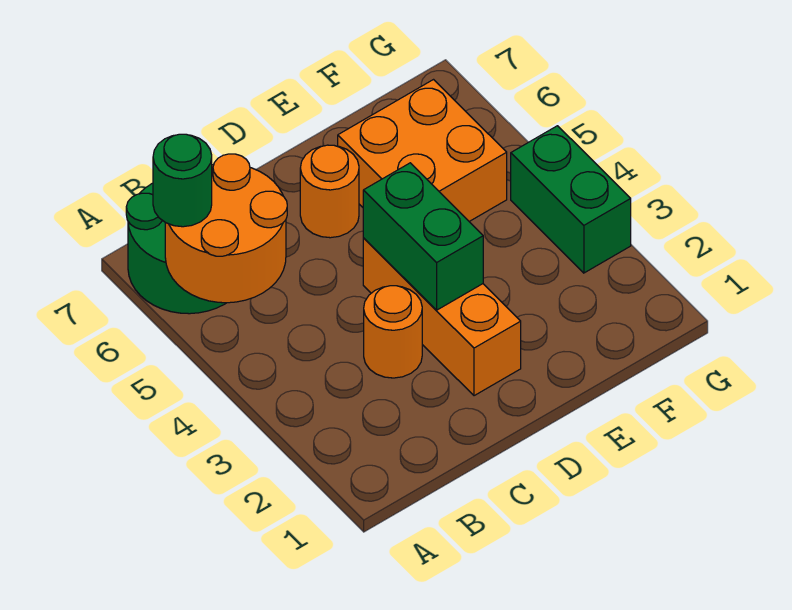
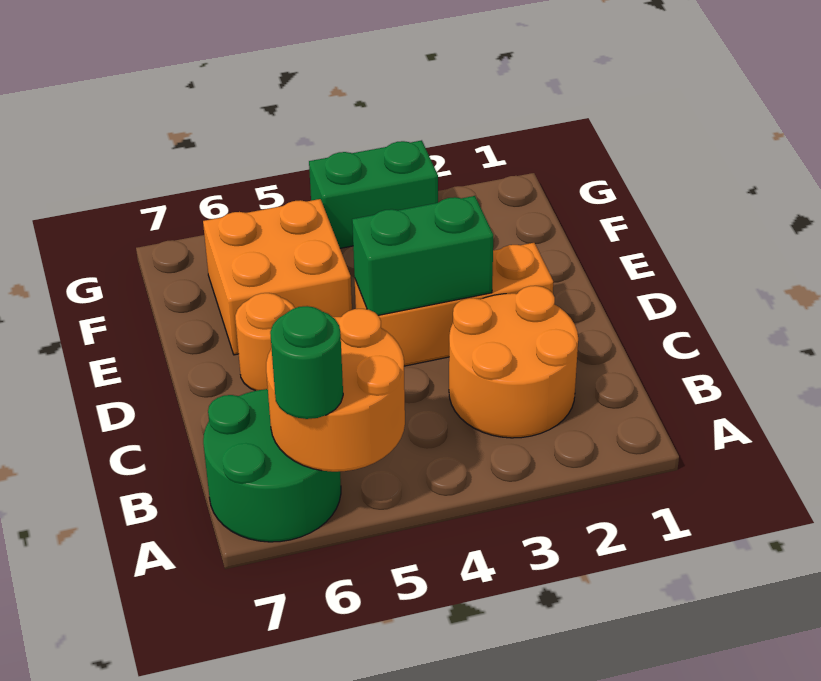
orange round brick C3 level 1 -> orange round brick B2:C3 level 1

